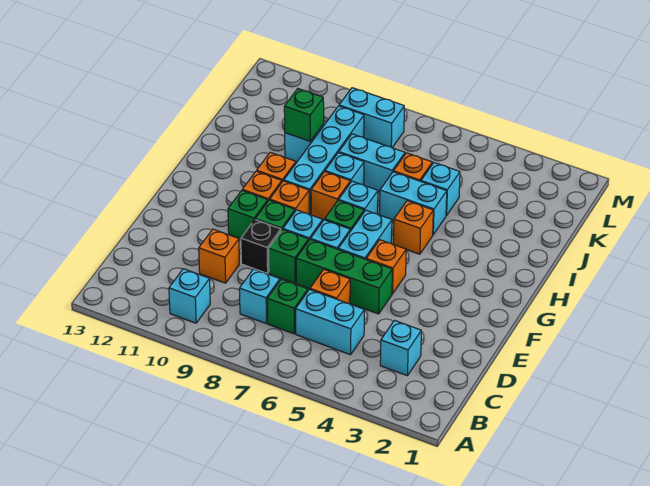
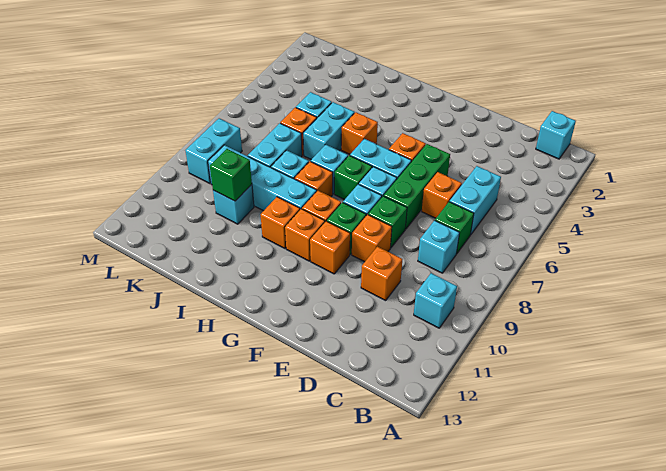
cyan brick C3 level 1 -> cyan brick B1 level 1
black brick E9 level 1 -> orange brick E9 level 1
green brick F10 level 1 -> orange brick F10 level 1

